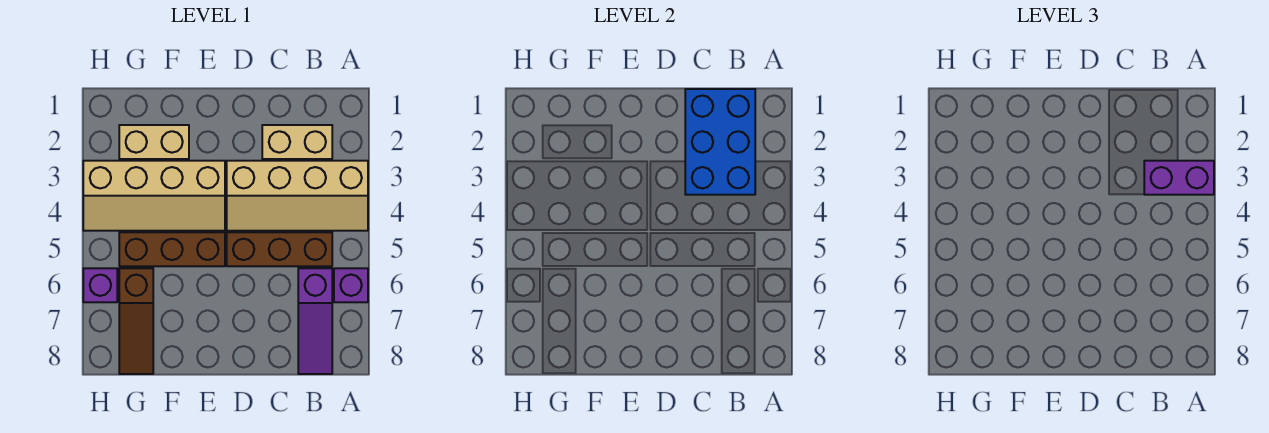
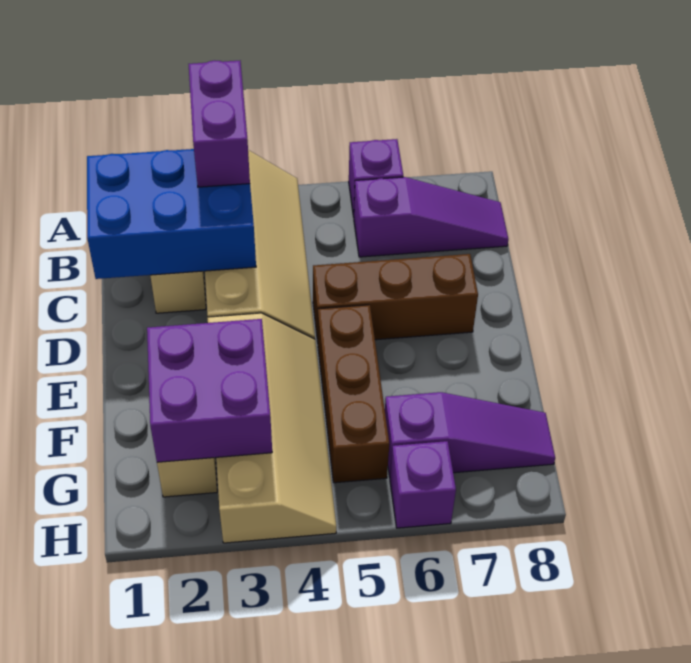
brown brick B5:D5 level 1 -> brown brick D5:D7 level 1
none -> purple brick F2:G3 level 2
brown slope G6:G8 level 1 top 6 -> purple slope G6:G8 level 1 top 6

